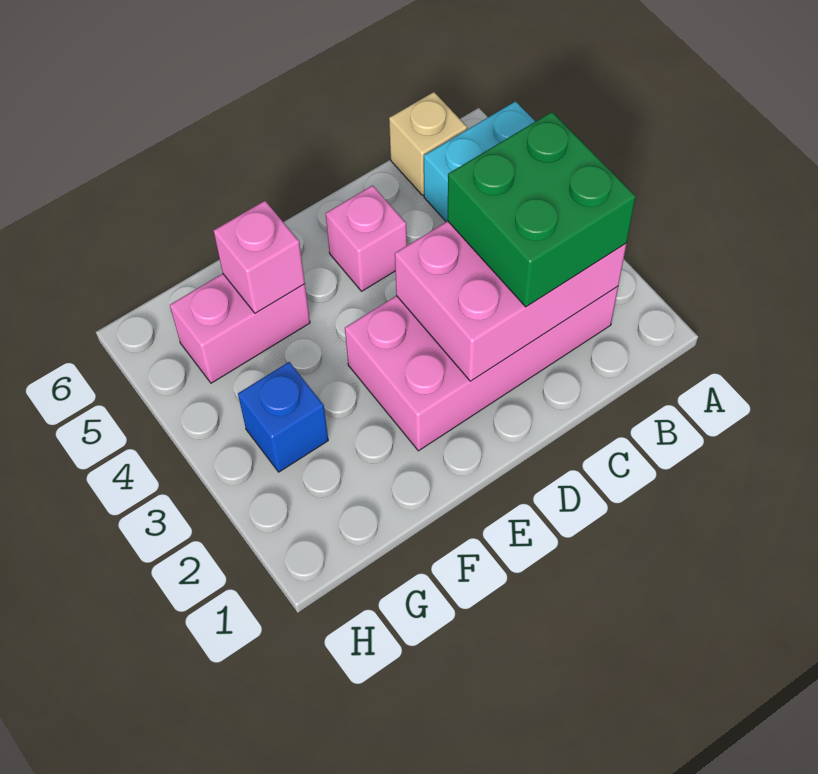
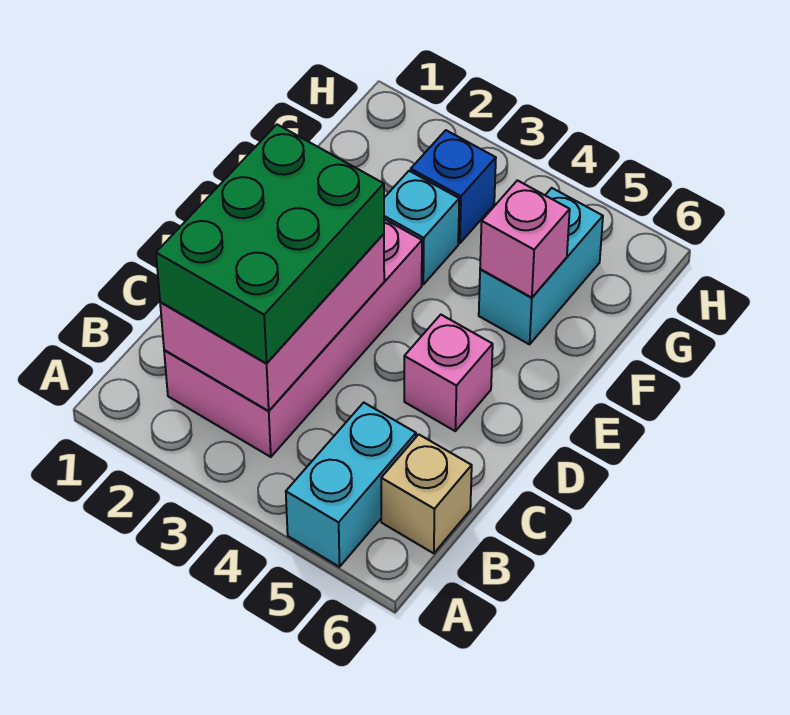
green brick B2:C3 level 3 -> green brick B2:D3 level 3
none -> cyan brick F3 level 1
pink brick F5:G5 level 1 -> cyan brick F5:G5 level 1

